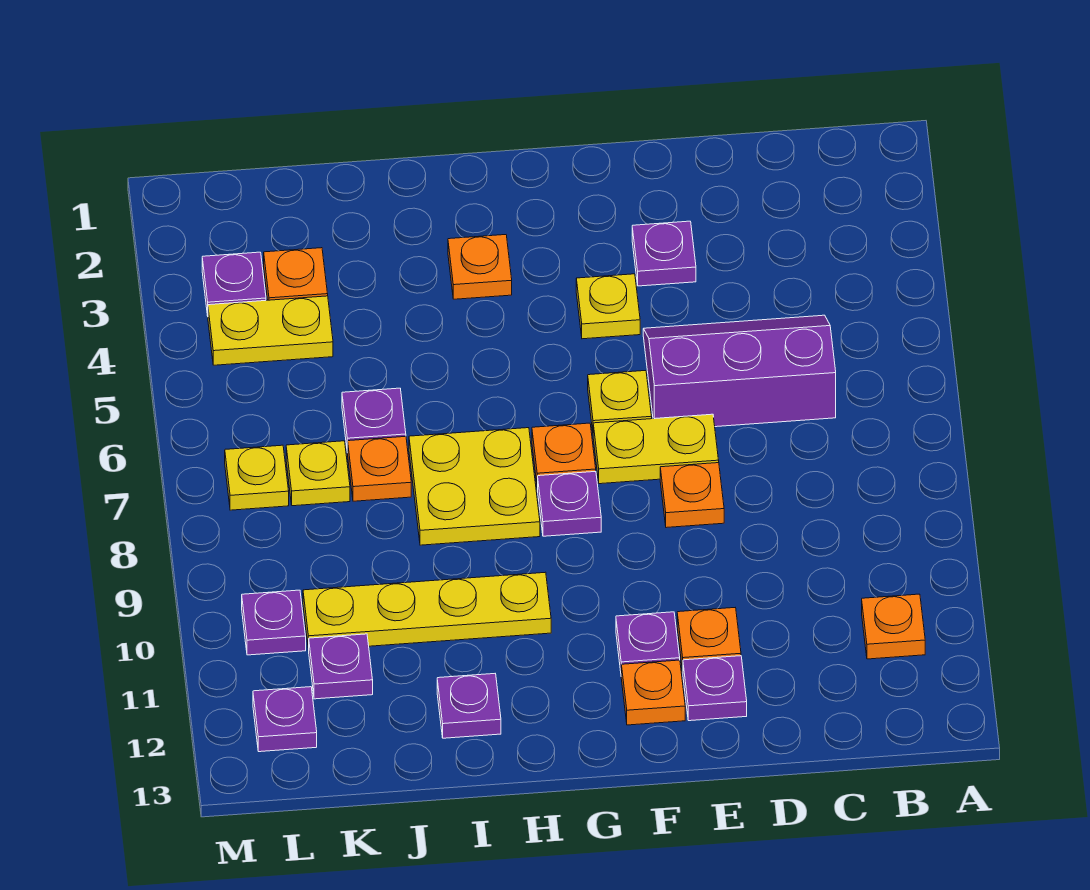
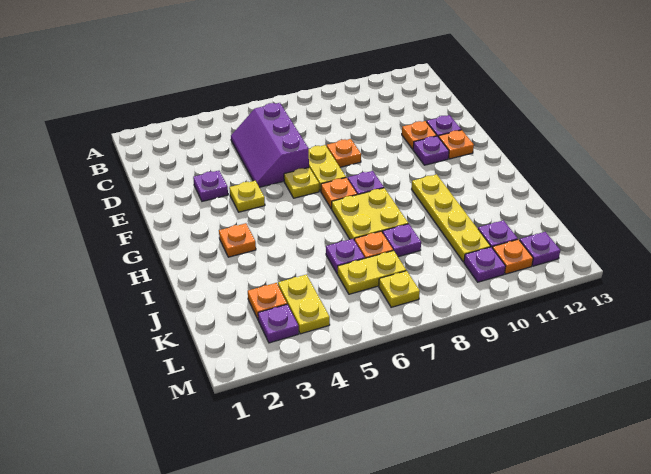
orange plate B11 level 1 -> orange plate L11 level 1
purple plate I12 level 1 -> purple plate J8 level 1
yellow plate K7 level 1 -> yellow plate K6:K7 level 1

